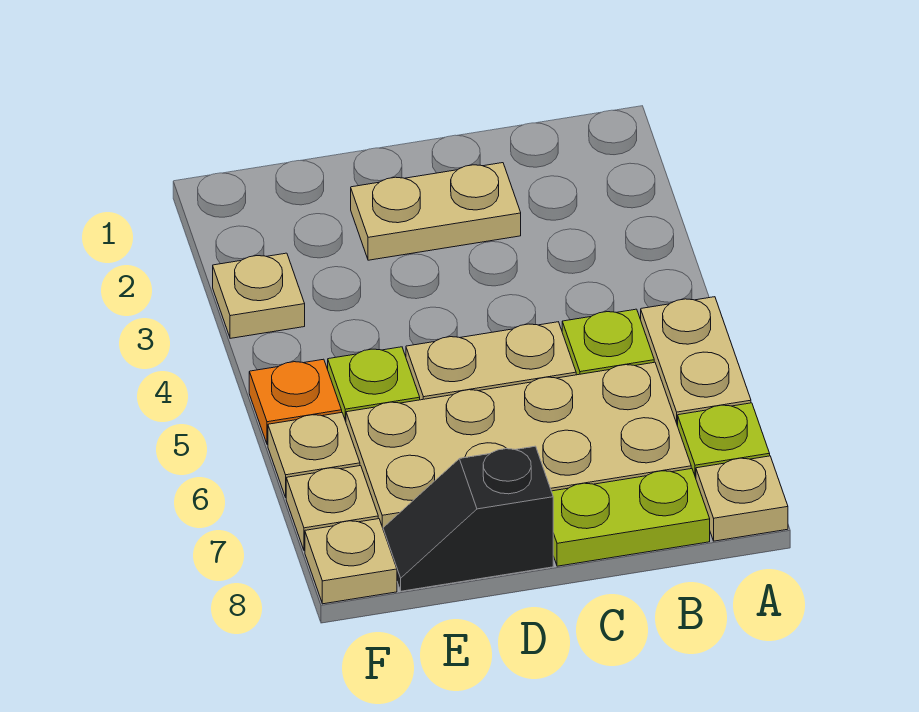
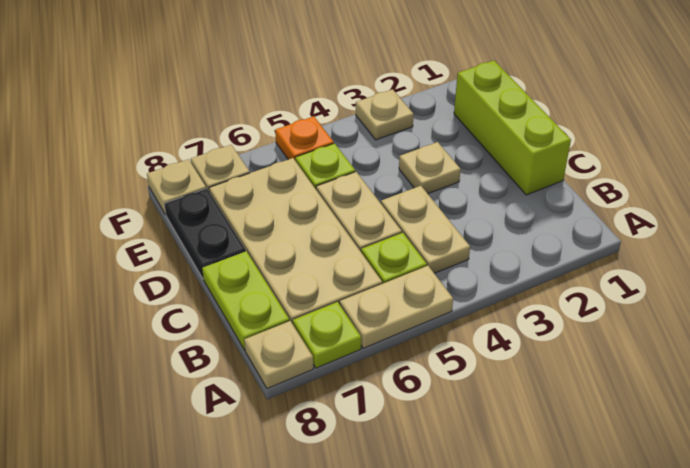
none -> lime brick C1:E1 level 1
tan plate C2:D2 level 1 -> tan plate B4:C4 level 1
black slope D8:E8 level 1 top D -> black plate D8:E8 level 1
tan plate F6 level 1 -> tan plate D3 level 1

